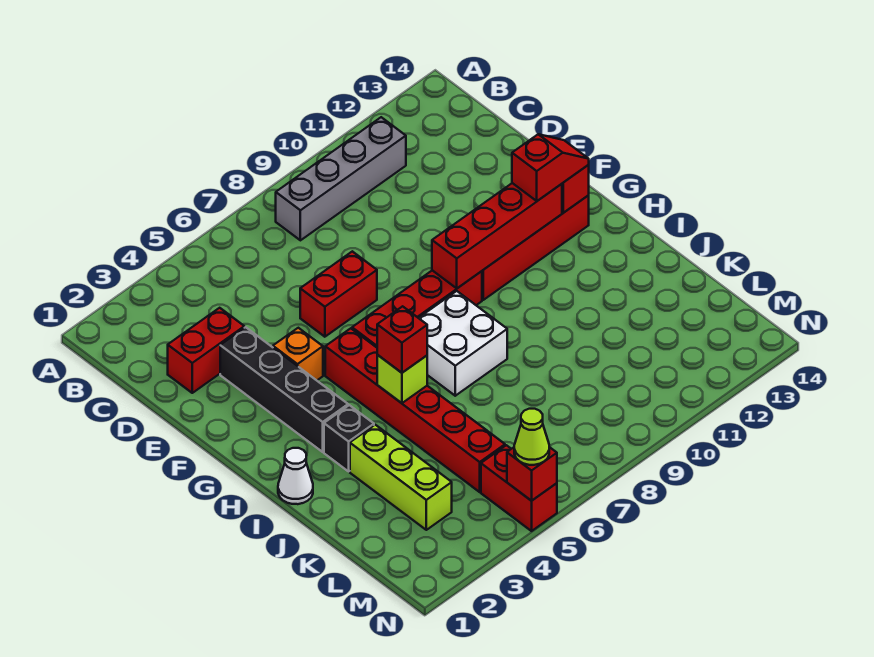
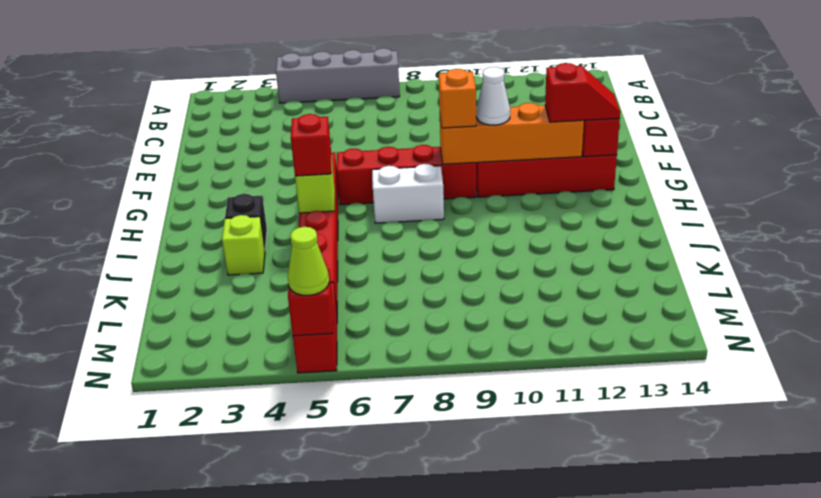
grey brick B8:B11 level 1 -> grey brick A4:A7 level 1
red brick D2:D3 level 1 -> none
black brick E3:H3 level 1 -> none
red brick E6:E7 level 1 -> none
orange brick F4 level 1 -> orange brick G9 level 3
red brick G9:G12 level 2 -> orange brick G9:G12 level 2
white brick H7:I8 level 1 -> white brick H7:H8 level 1
white cone I1 level 1 -> white cone G10 level 3
lime brick J3:L3 level 1 -> lime brick J3 level 1

